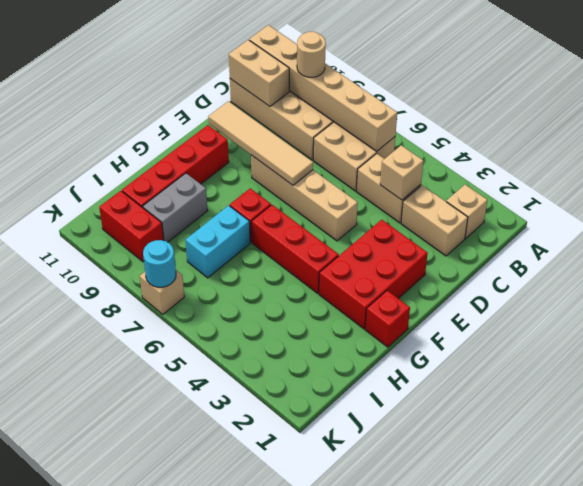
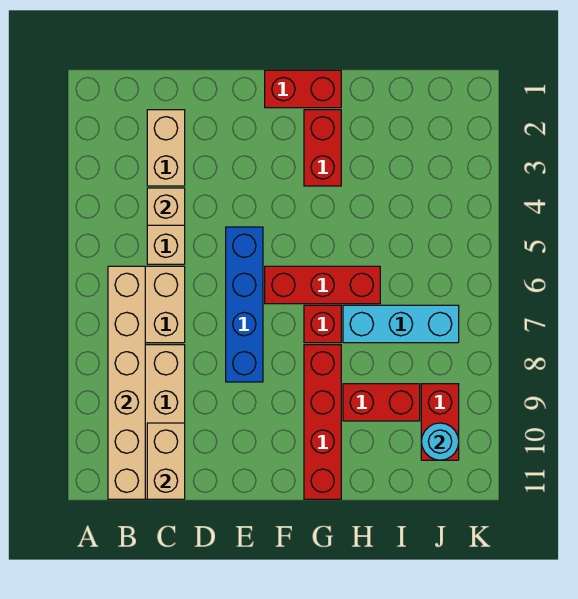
tan brick B2 level 1 -> none
tan round brick B9 level 3 -> none
red brick E2:G3 level 1 -> red brick G2:G3 level 1
tan brick E5:E8 level 1 -> blue brick E5:E8 level 1
tan tile E7:E10 level 2 -> none
red brick F10:I10 level 1 -> red brick G8:G11 level 1
red brick G1 level 1 -> red brick F1:G1 level 1
red brick G4:G6 level 1 -> red brick F6:H6 level 1
cyan brick H7:I7 level 1 -> cyan brick H7:J7 level 1
grey brick H9:I9 level 1 -> red brick H9:I9 level 1
tan brick K7 level 1 -> none
cyan round brick K7 level 2 -> cyan round brick J10 level 2

